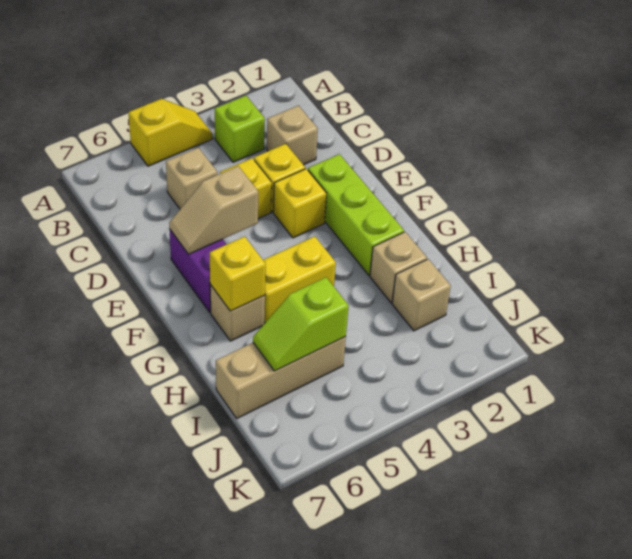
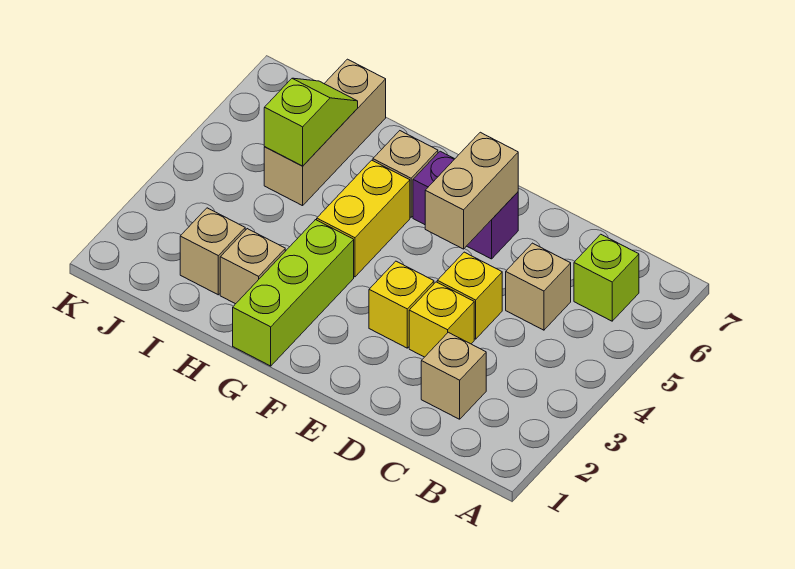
yellow slope A4:A5 level 1 top 5 -> none
lime brick B3 level 1 -> lime brick B6 level 1
lime brick E2:G2 level 1 -> lime brick G1:G3 level 1
tan slope E5:E6 level 2 top 5 -> tan brick E5:E6 level 2
yellow brick G6 level 2 -> none

